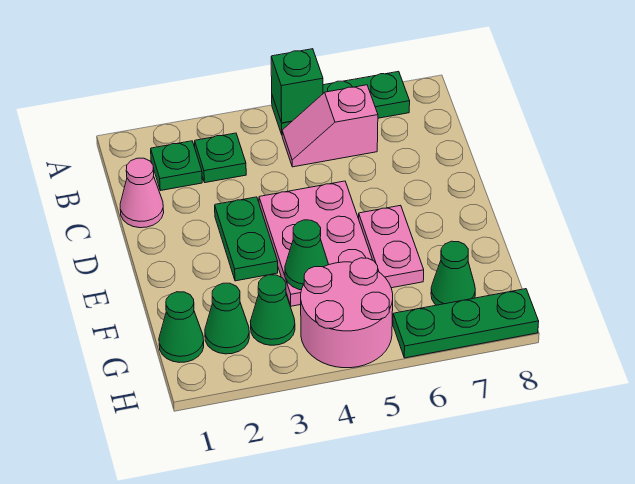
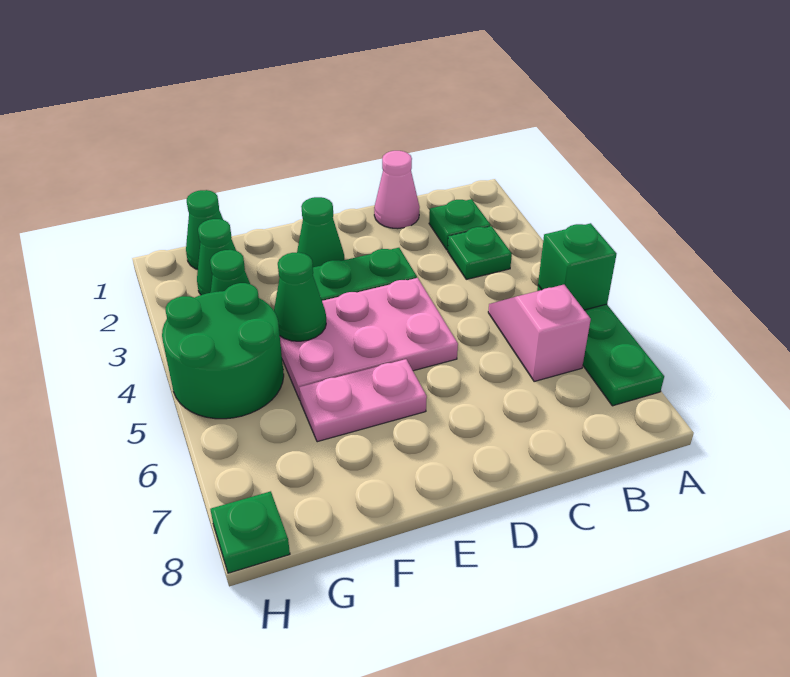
pink round brick G4:H5 level 1 -> green round brick G4:H5 level 1
green cone G7 level 1 -> green cone E2 level 1
green plate H6:H8 level 1 -> green plate H8 level 1

